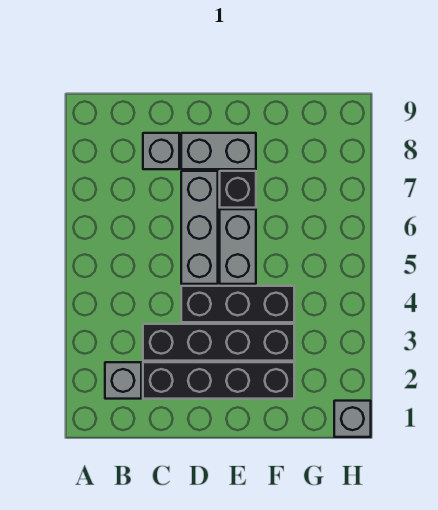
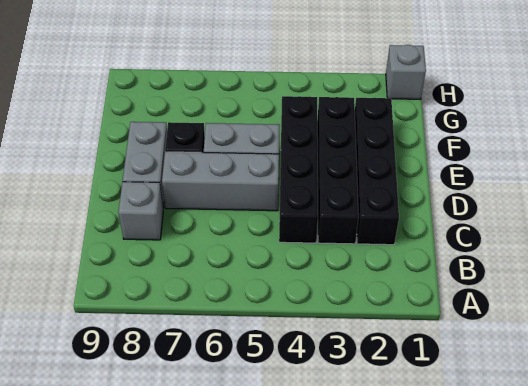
grey brick B2 level 1 -> none
black brick D4:F4 level 1 -> black brick C4:F4 level 1

